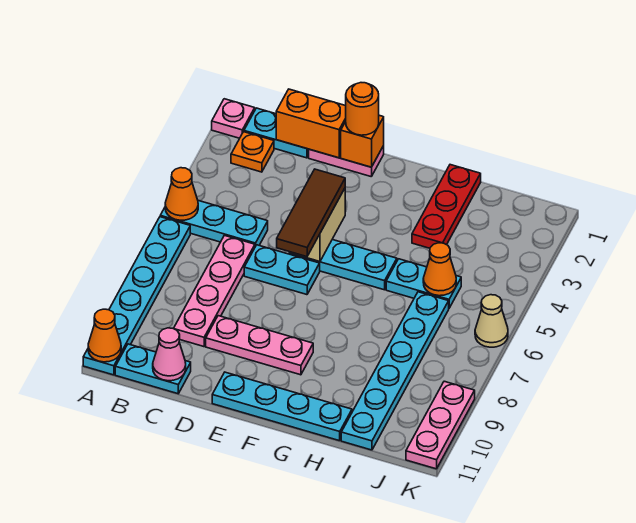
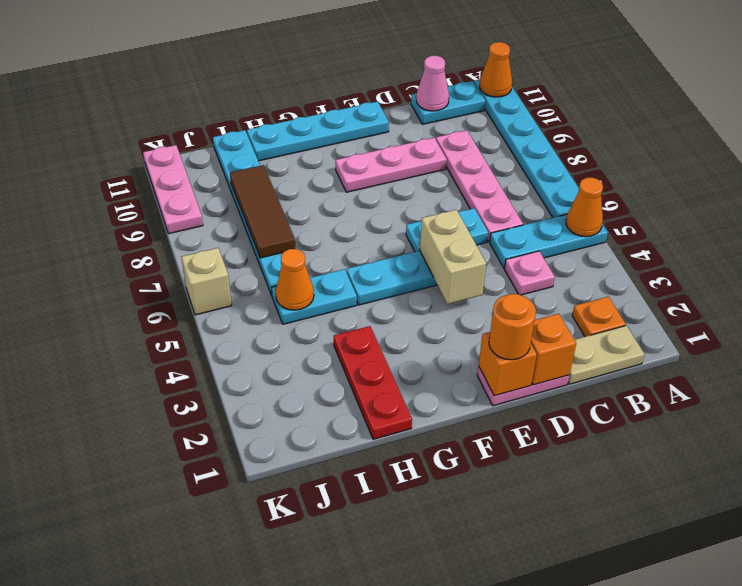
pink plate A1 level 1 -> pink plate C4 level 1
cyan plate B1:C1 level 1 -> tan plate B1:C1 level 1
orange brick C1:D1 level 2 -> orange brick D1 level 2
brown tile E4:E6 level 3 -> brown tile I7:I9 level 2
tan cone K6 level 1 -> tan brick K6 level 1

